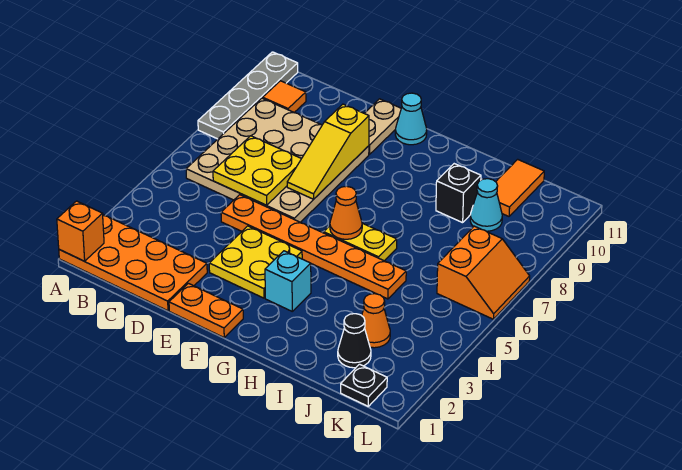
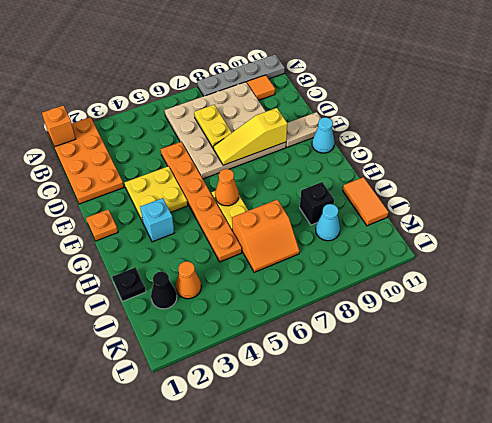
yellow plate C6:D7 level 2 -> yellow plate C7:D7 level 2
orange plate E1:F1 level 1 -> orange plate F1 level 1
orange tile J10:J11 level 1 -> orange tile I11:J11 level 1
black plate K1 level 1 -> black plate I1 level 1
orange slope K6:L7 level 1 top K -> orange slope I6:J7 level 1 top I

